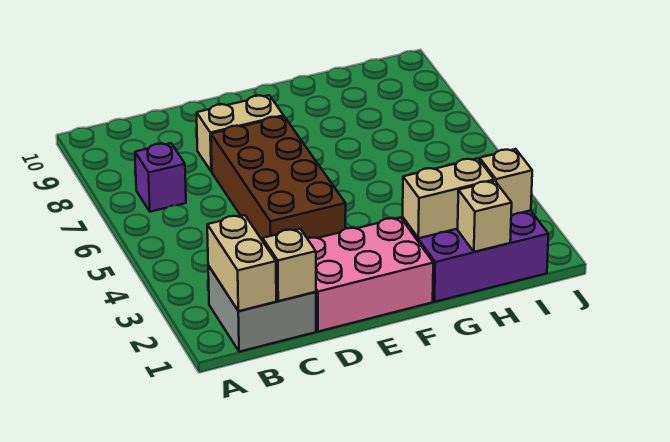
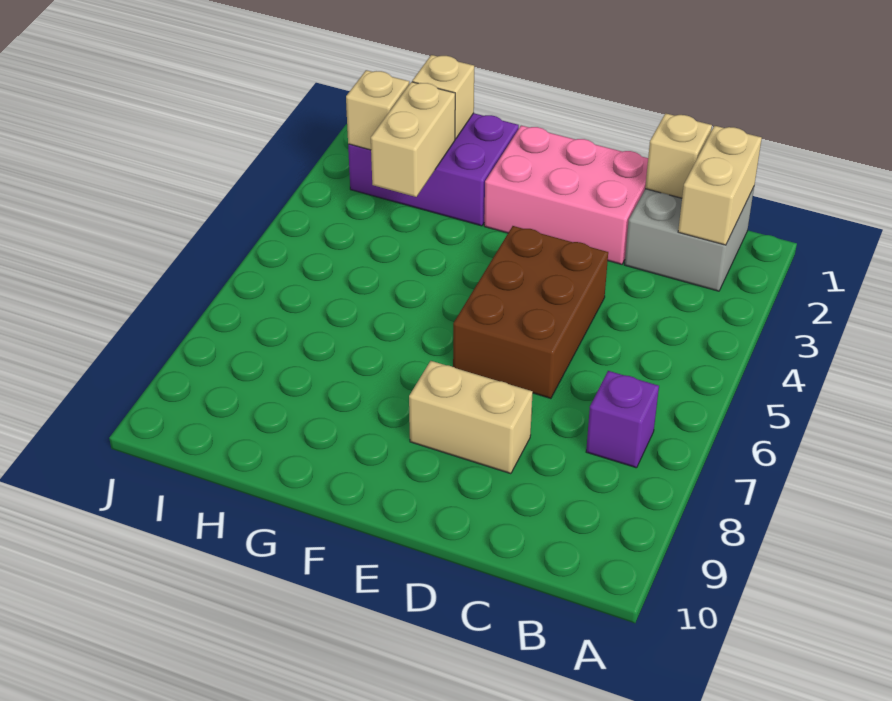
brown brick D4:E7 level 1 -> brown brick D4:E6 level 1
tan brick G2:H2 level 2 -> tan brick H2:H3 level 2

